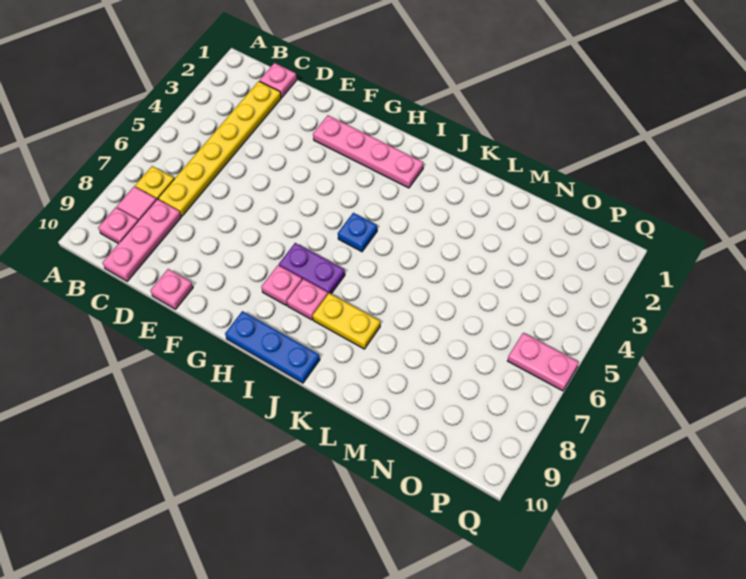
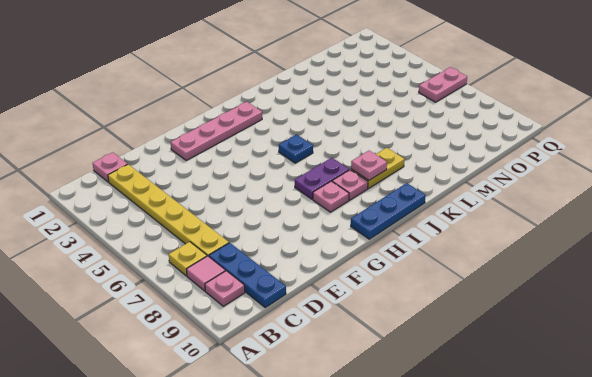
pink plate C8:C10 level 1 -> blue plate C8:C10 level 1
pink plate E10 level 1 -> pink plate J8 level 2

